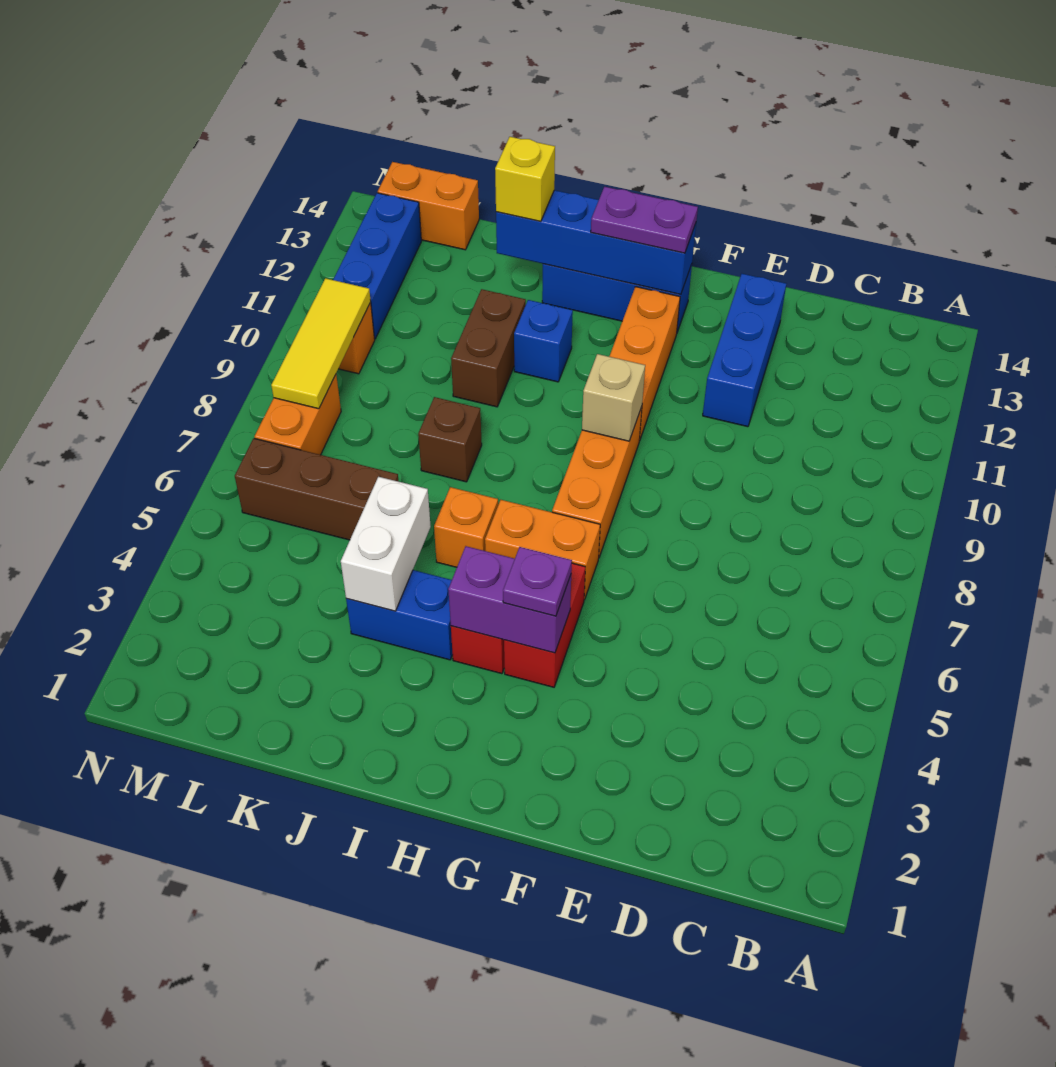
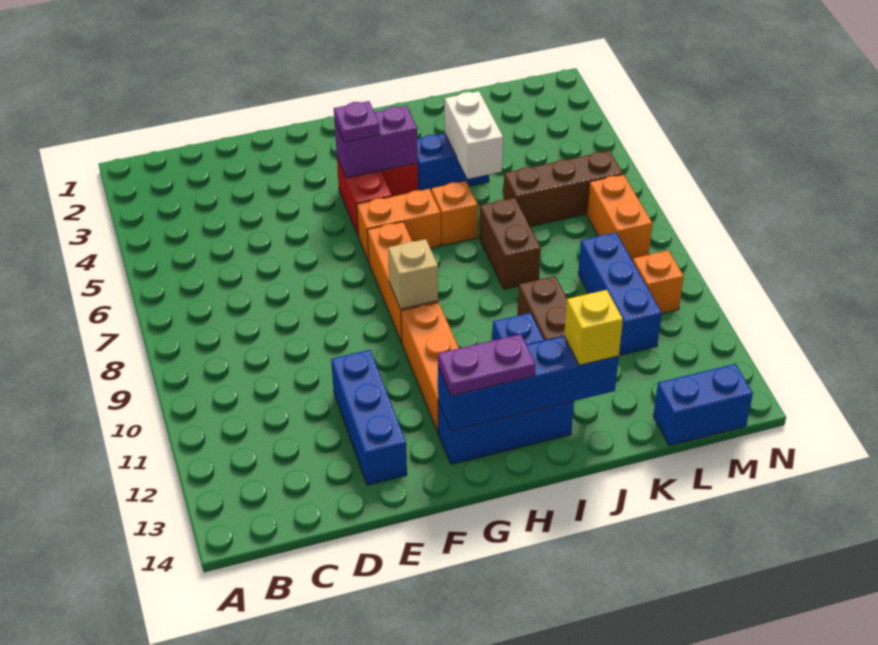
brown brick J8 level 1 -> brown brick J7:J8 level 1
orange brick L14:M14 level 1 -> blue brick L14:M14 level 1
yellow tile M8:M10 level 2 -> none
blue brick M11:M13 level 1 -> blue brick L9:L11 level 1

